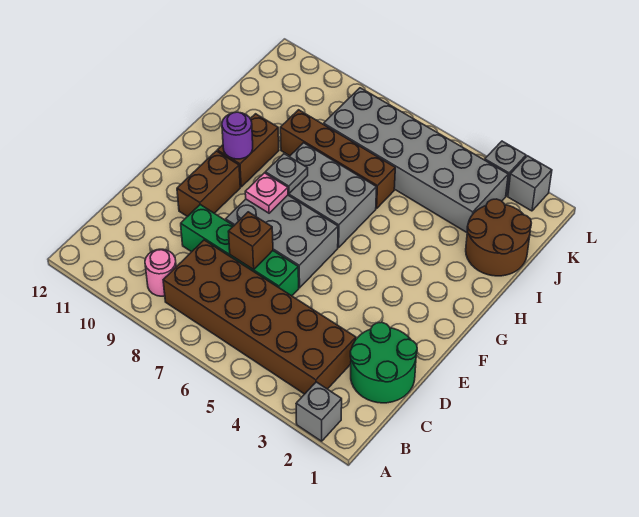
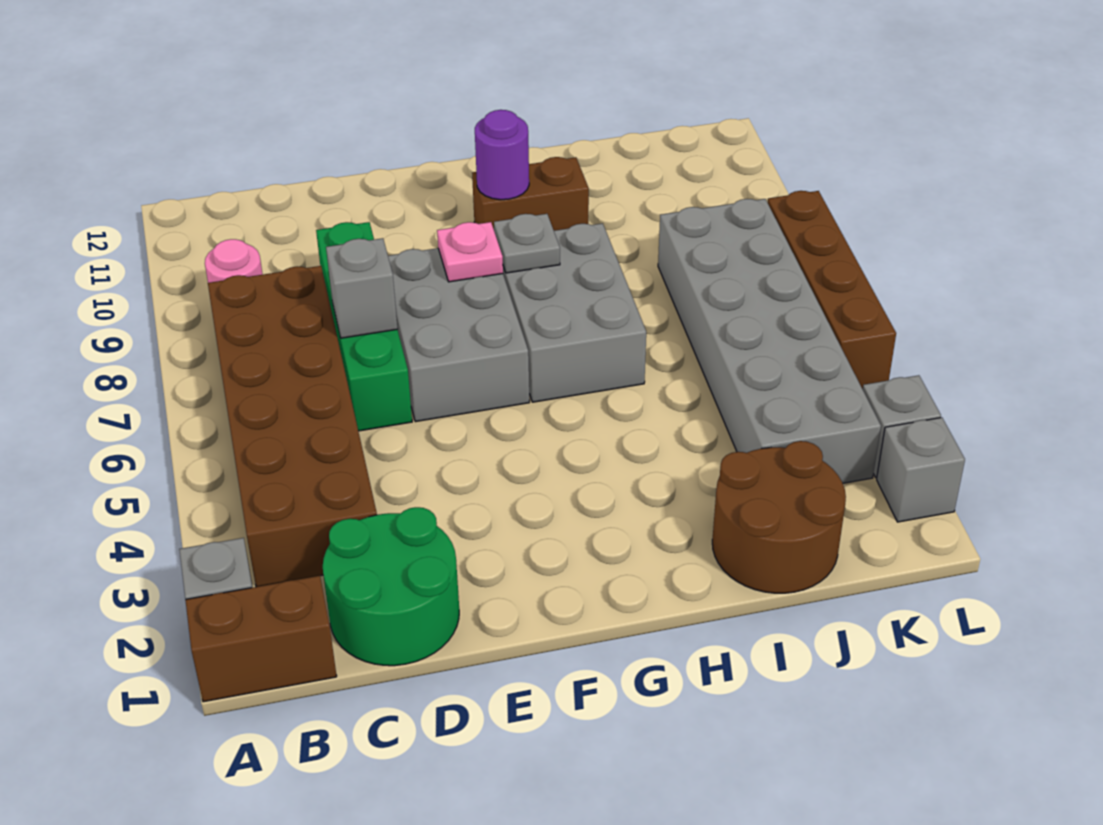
brown brick D7 level 2 -> grey brick D7 level 2
brown brick E10:F10 level 1 -> brown brick A1:B1 level 1
brown brick I6:I9 level 1 -> brown brick L5:L8 level 1

